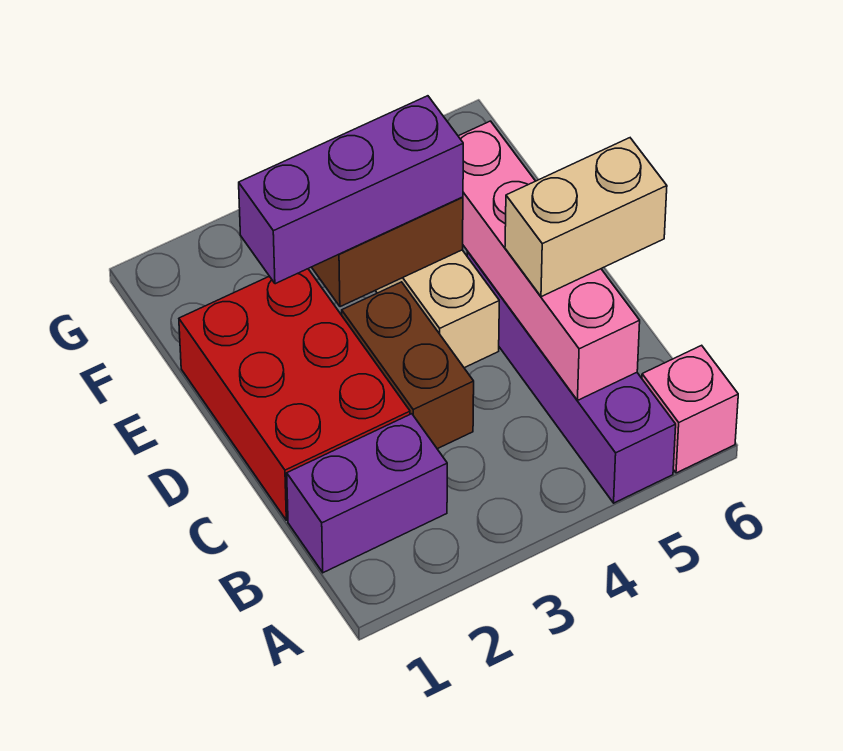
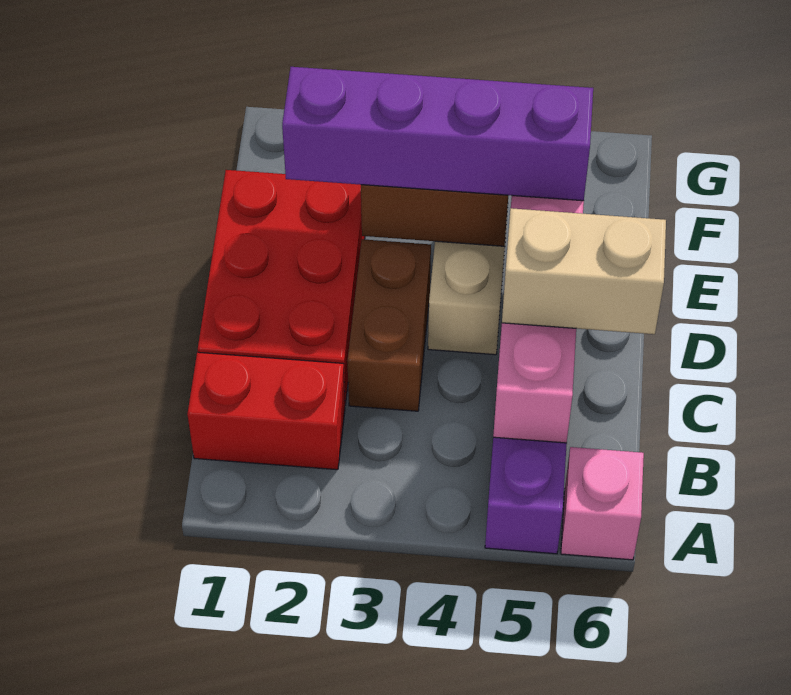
purple brick B1:B2 level 1 -> red brick B1:B2 level 1
purple brick E2:E4 level 3 -> purple brick E2:E5 level 3

